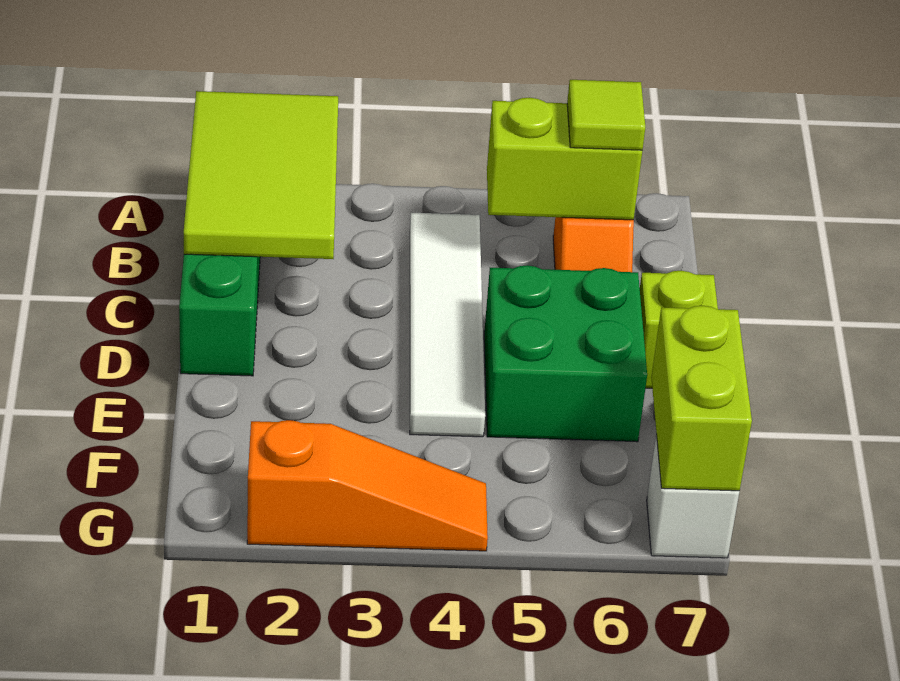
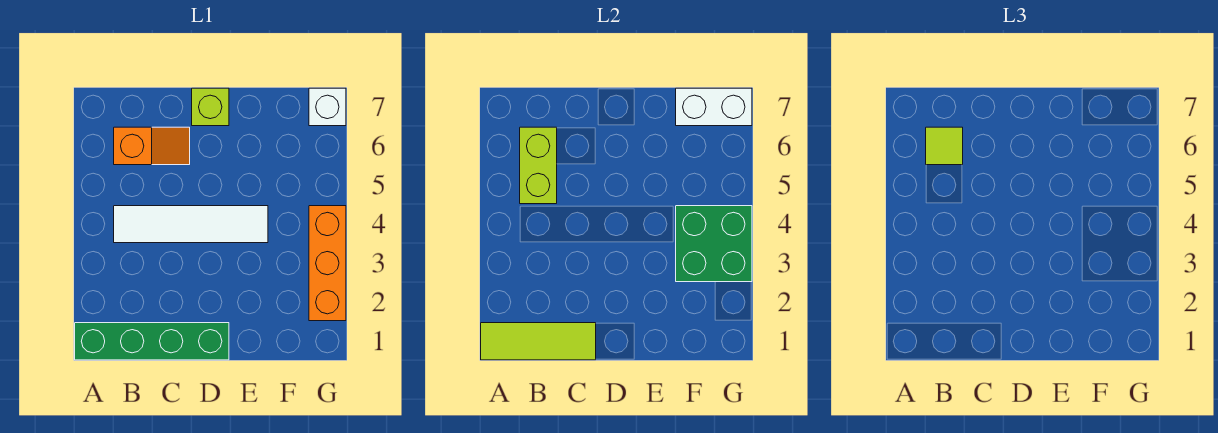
lime tile A1:C2 level 2 -> lime tile A1:C1 level 2
green brick D5:E6 level 1 -> green brick F3:G4 level 2
lime brick F7:G7 level 2 -> white brick F7:G7 level 2
orange slope G2:G4 level 1 top 2 -> orange brick G2:G4 level 1

